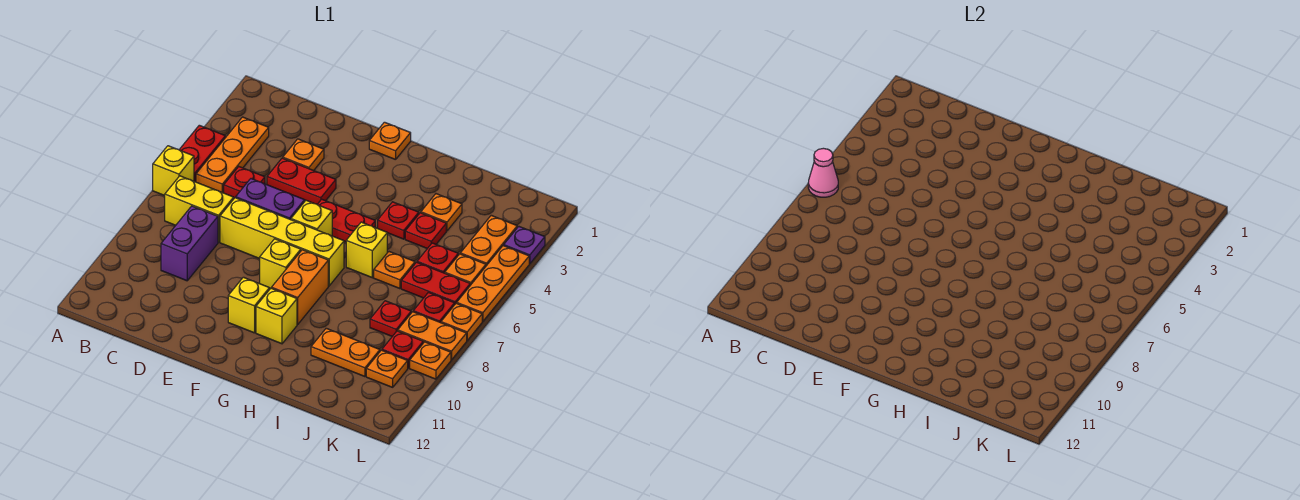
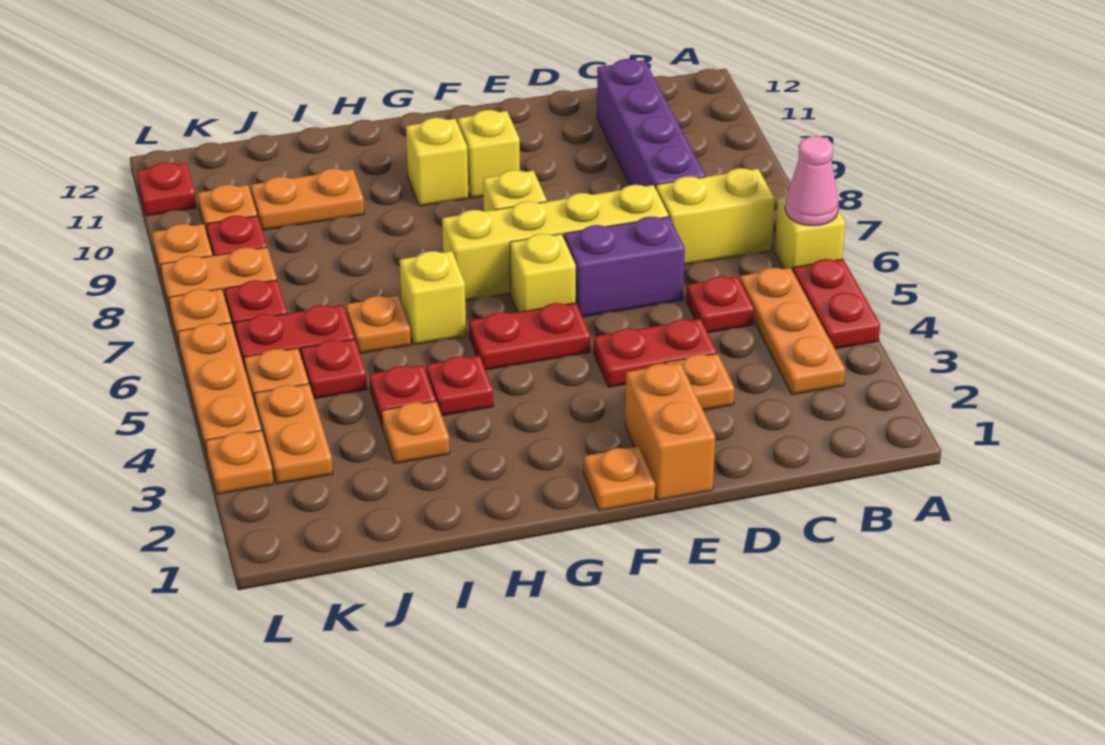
purple brick C8:C9 level 1 -> purple brick C8:C11 level 1
orange brick G8:G9 level 1 -> orange brick E1:E2 level 1
red plate J8 level 1 -> red plate L11 level 1
purple plate L3 level 1 -> orange plate L3 level 1

